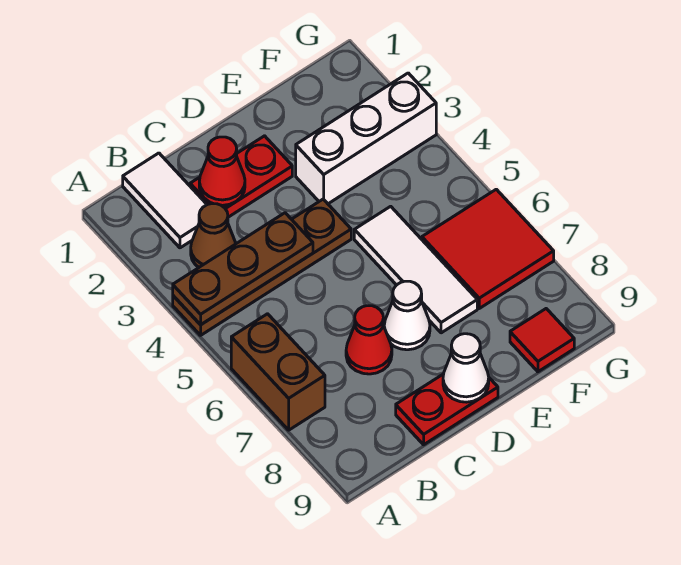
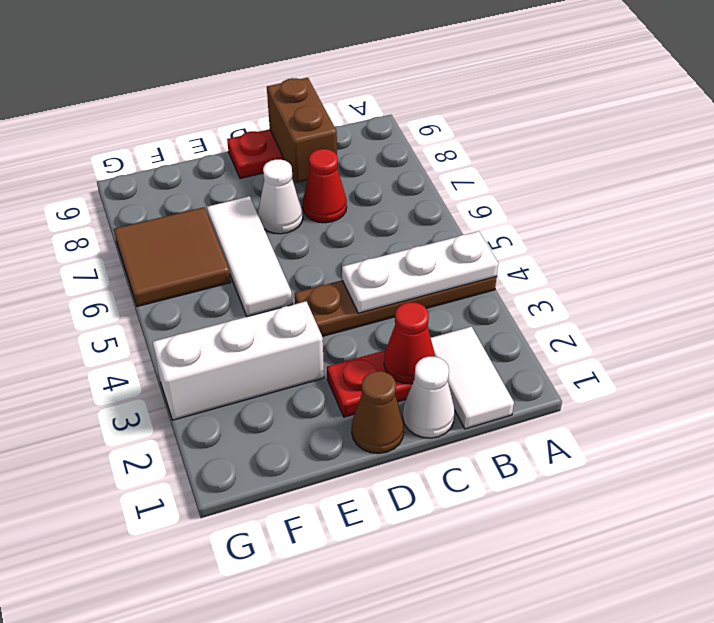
brown plate A4:C4 level 2 -> white plate A4:C4 level 2
brown brick A6:A7 level 1 -> brown brick C8:C9 level 2
brown cone B3 level 1 -> brown cone D1 level 1
white cone D9 level 2 -> white cone C1 level 1
red tile F6:G7 level 1 -> brown tile F6:G7 level 1
red tile F9 level 1 -> none

